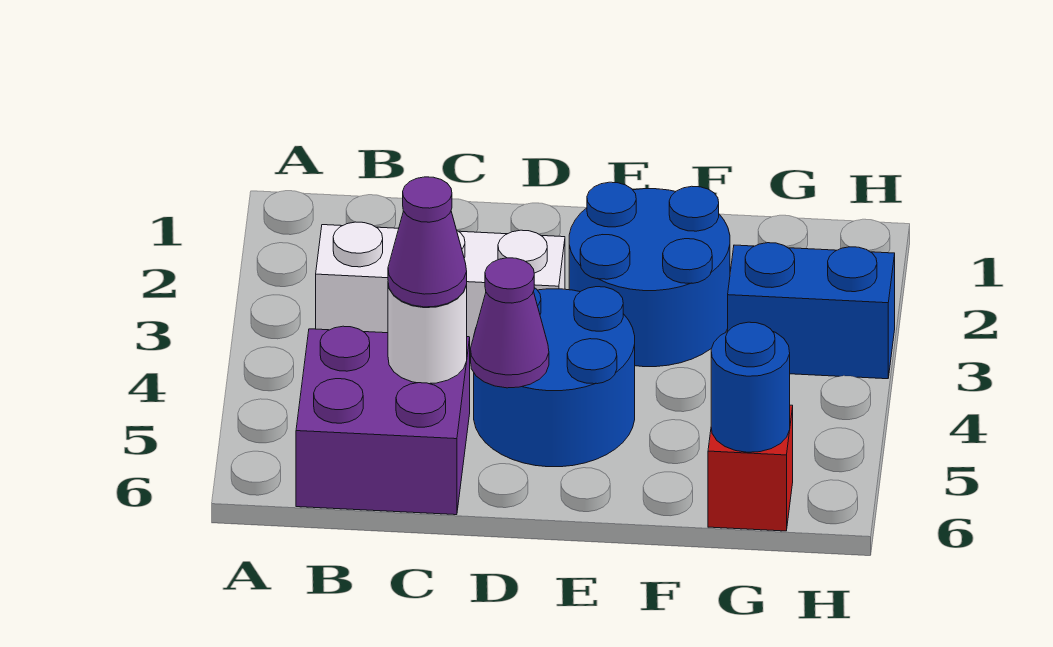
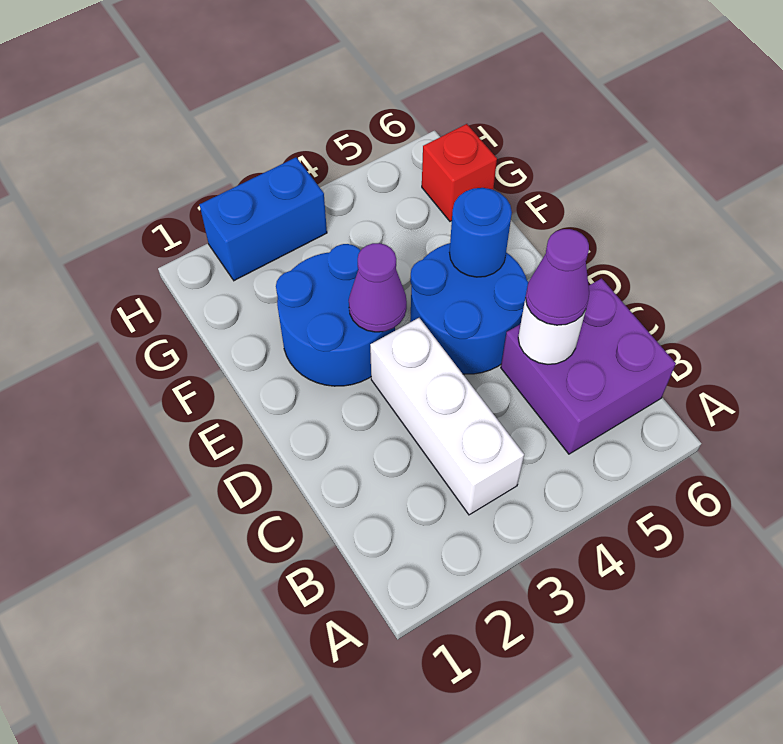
purple cone D5 level 2 -> purple cone E3 level 2
blue brick G3:H3 level 1 -> blue brick H2:H3 level 1
blue round brick G6 level 2 -> blue round brick E5 level 2

